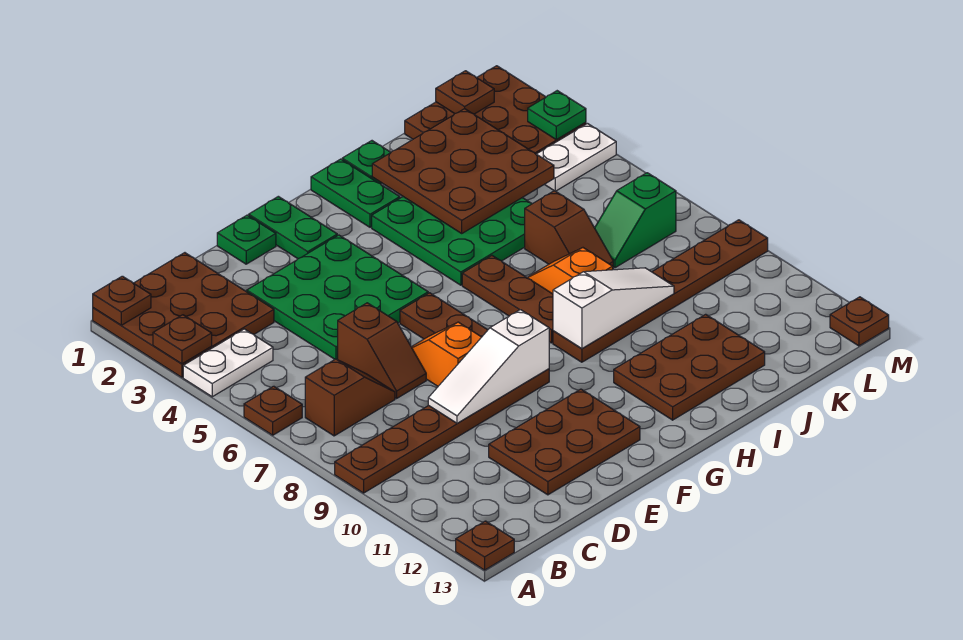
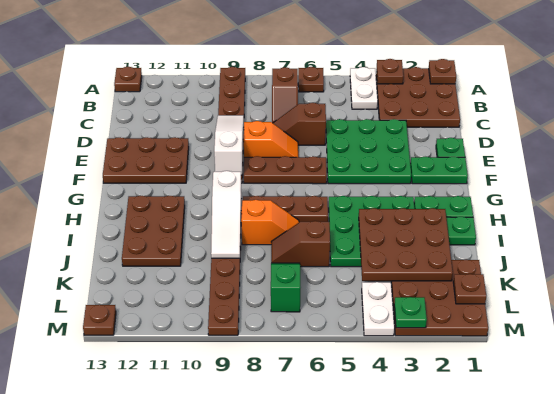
brown plate D11:F12 level 1 -> brown plate E11:F13 level 1

